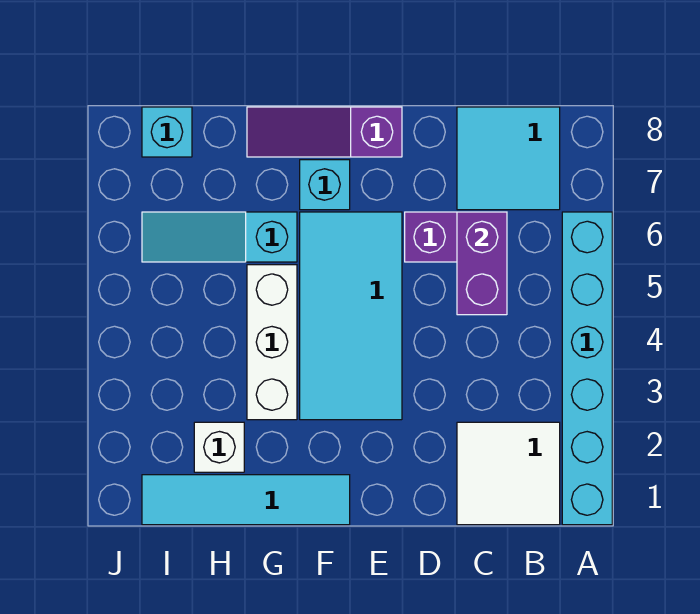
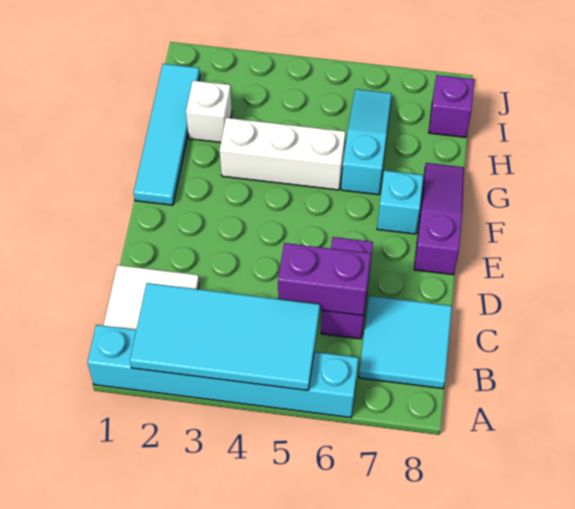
cyan tile E3:F6 level 1 -> cyan tile A2:B5 level 2
cyan brick I8 level 1 -> purple brick I8 level 1

